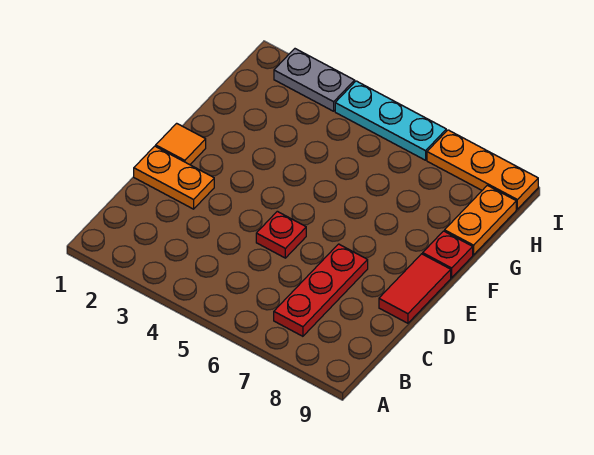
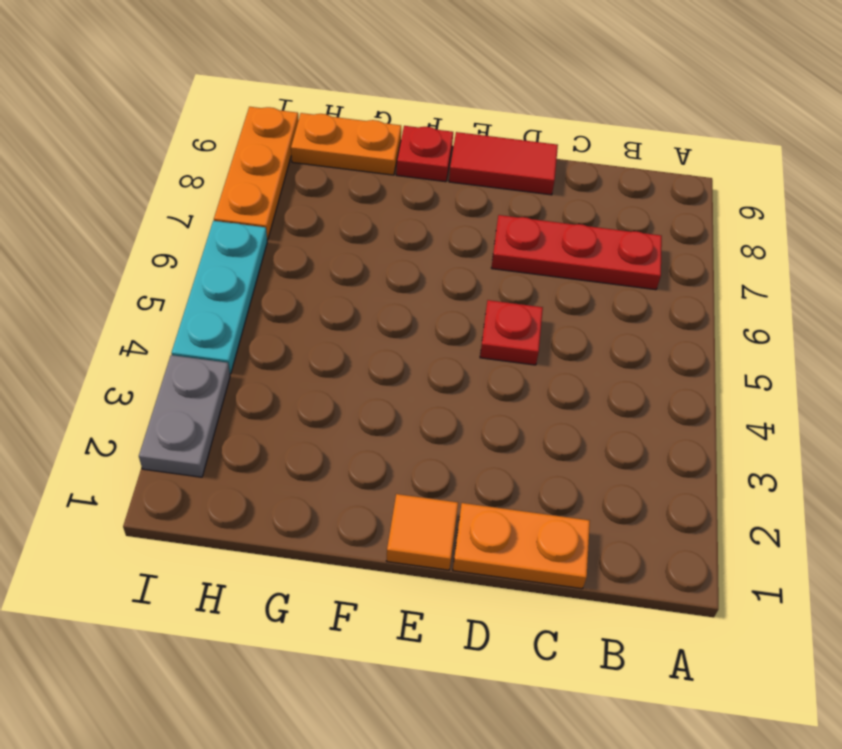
orange plate D1:D2 level 1 -> orange plate C1:D1 level 1

